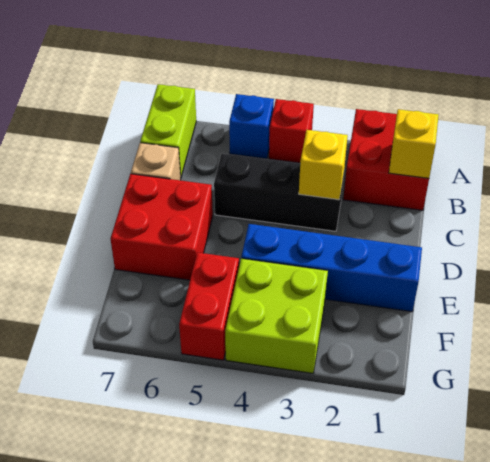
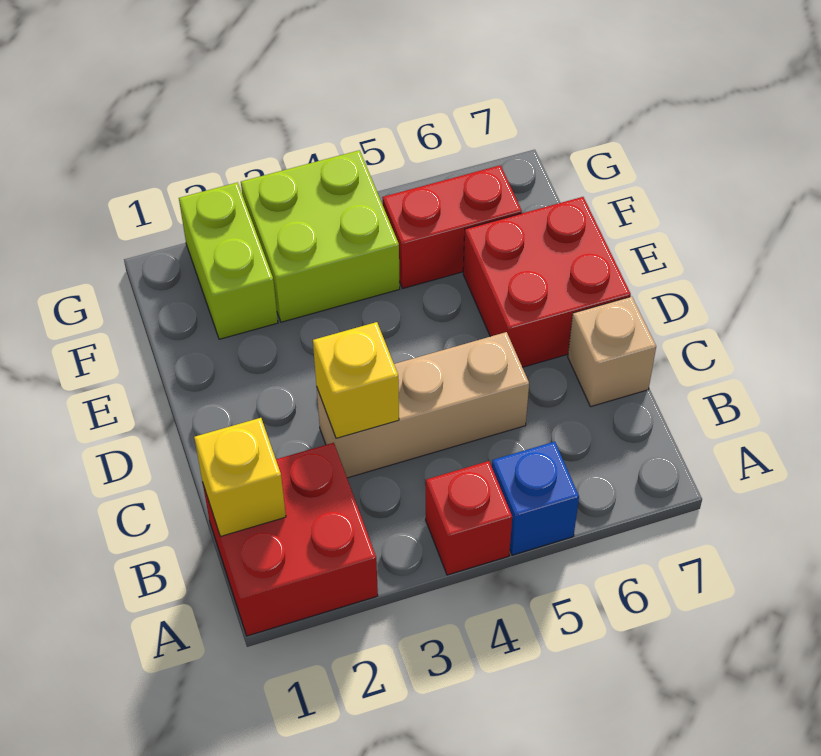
lime brick A7:B7 level 1 -> lime brick F2:G2 level 1
black brick C3:C5 level 1 -> tan brick C3:C5 level 1
blue brick E1:E4 level 1 -> none
red brick F5:G5 level 1 -> red brick F5:F6 level 1

